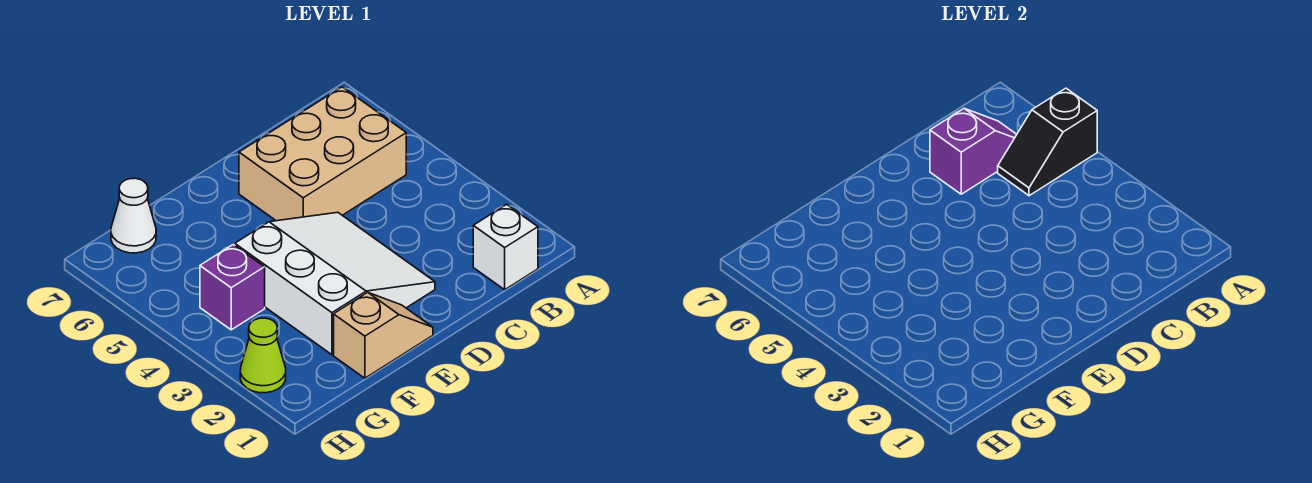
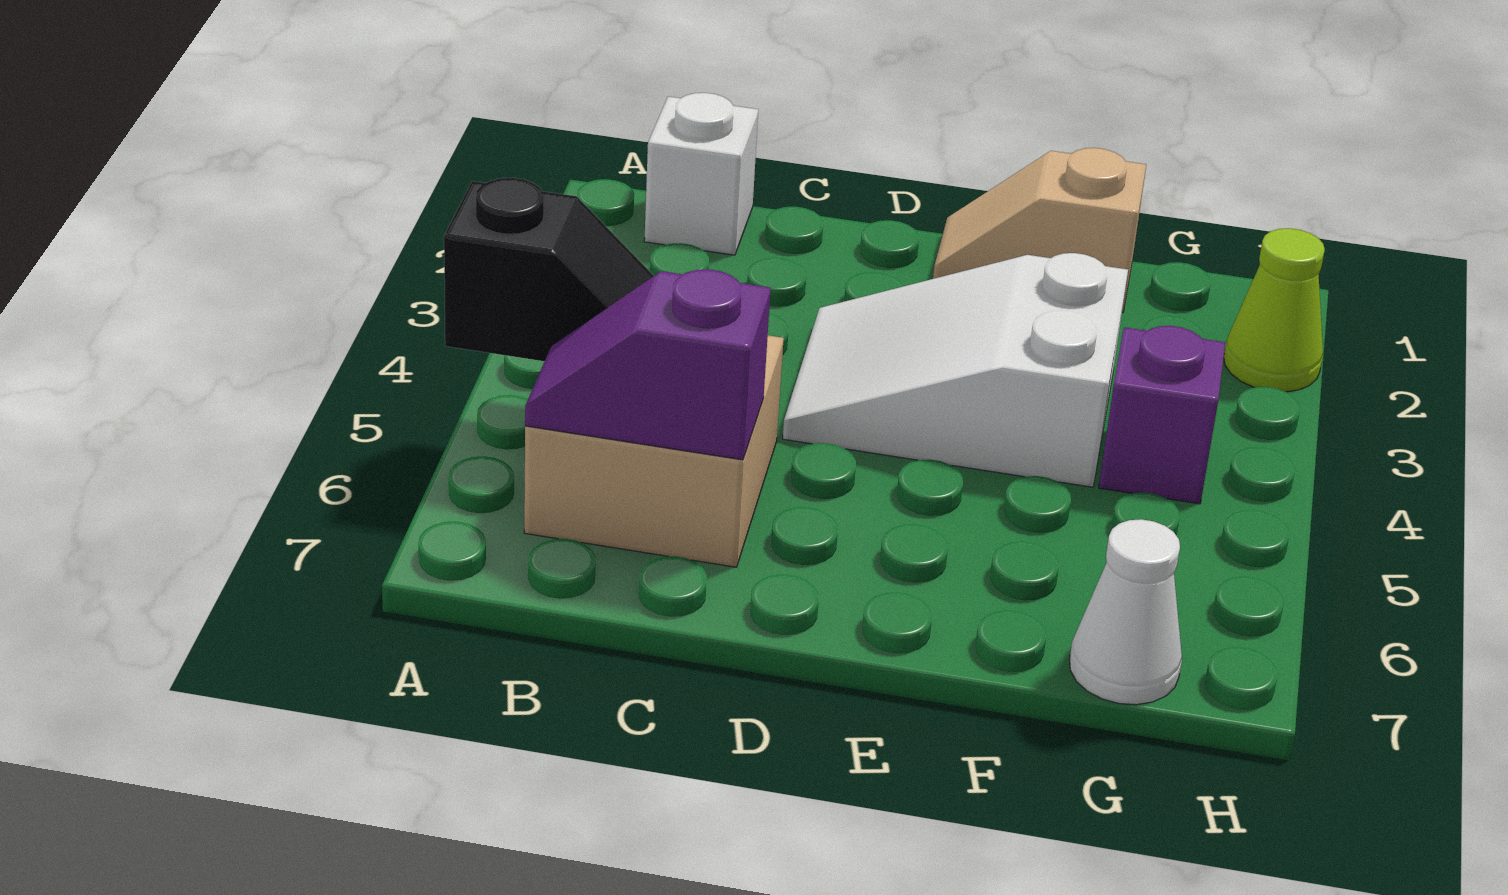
tan brick B5:D6 level 1 -> tan brick B5:C6 level 1
white slope D2:F4 level 1 top F -> white slope D3:F4 level 1 top F

